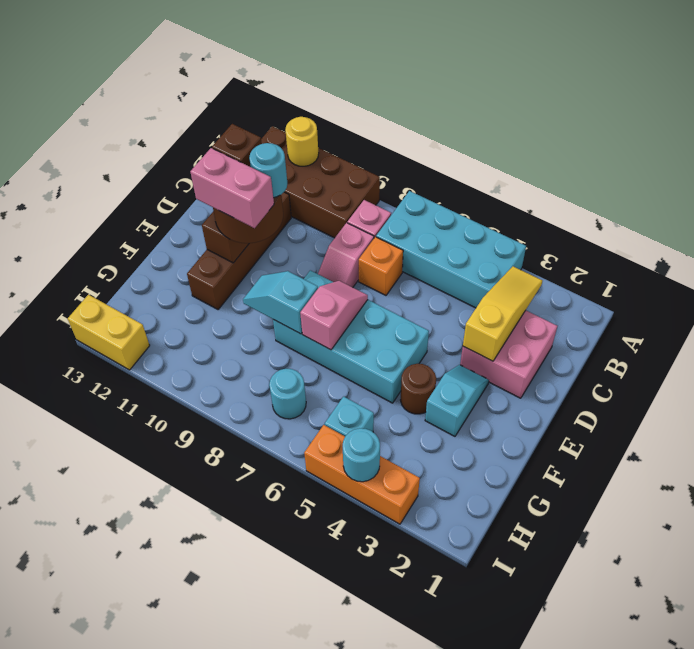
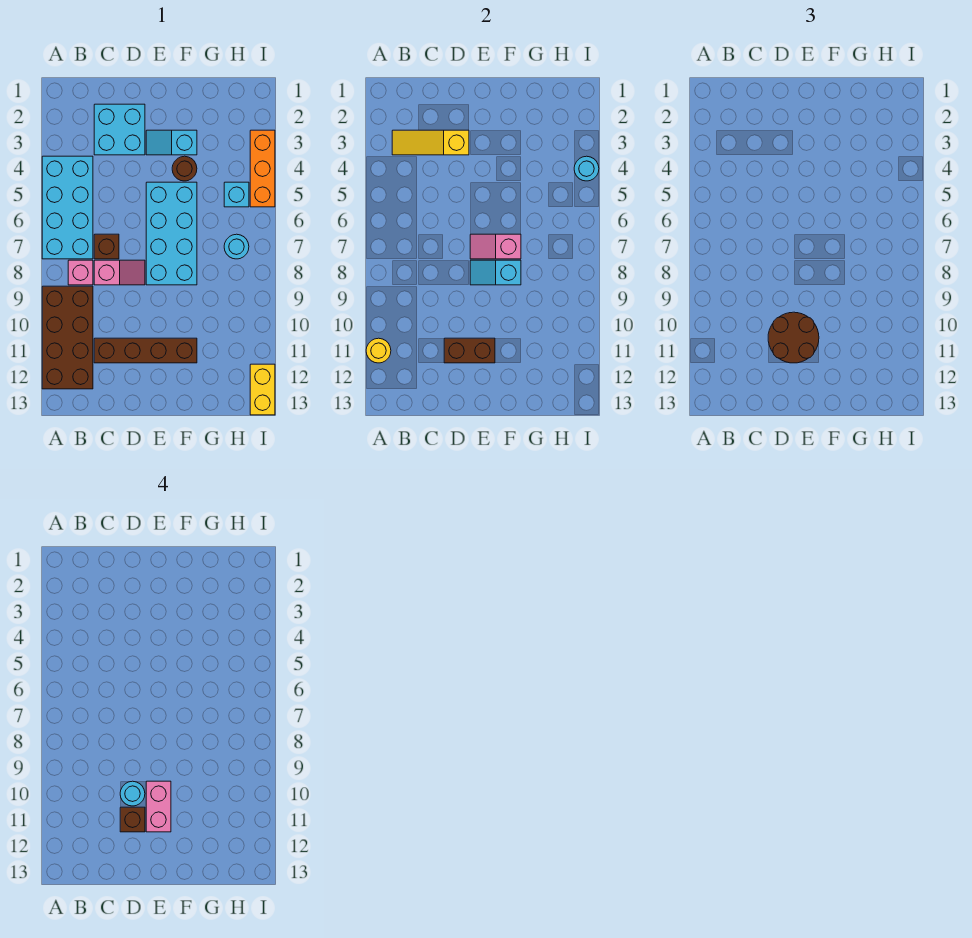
pink brick C2:D3 level 1 -> cyan brick C2:D3 level 1
orange brick C7 level 1 -> brown brick C7 level 1
cyan slope F8:F9 level 2 top 8 -> cyan slope E8:F8 level 2 top F

